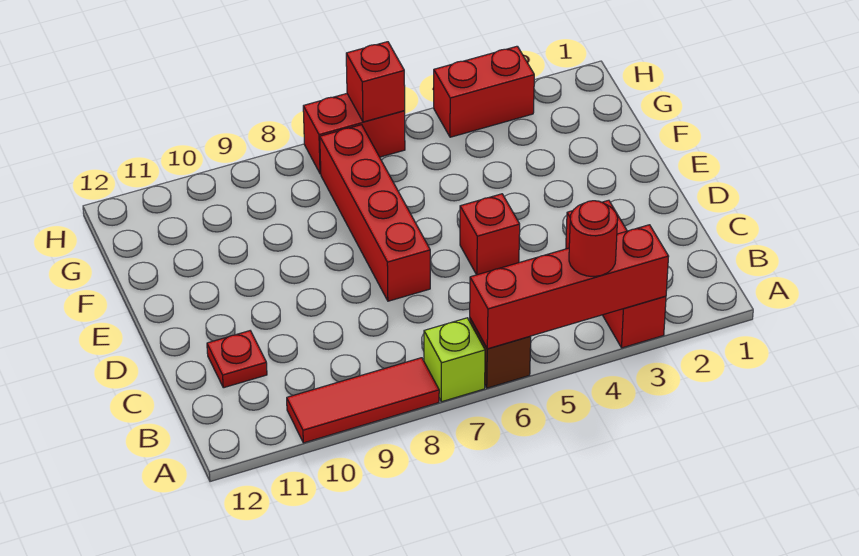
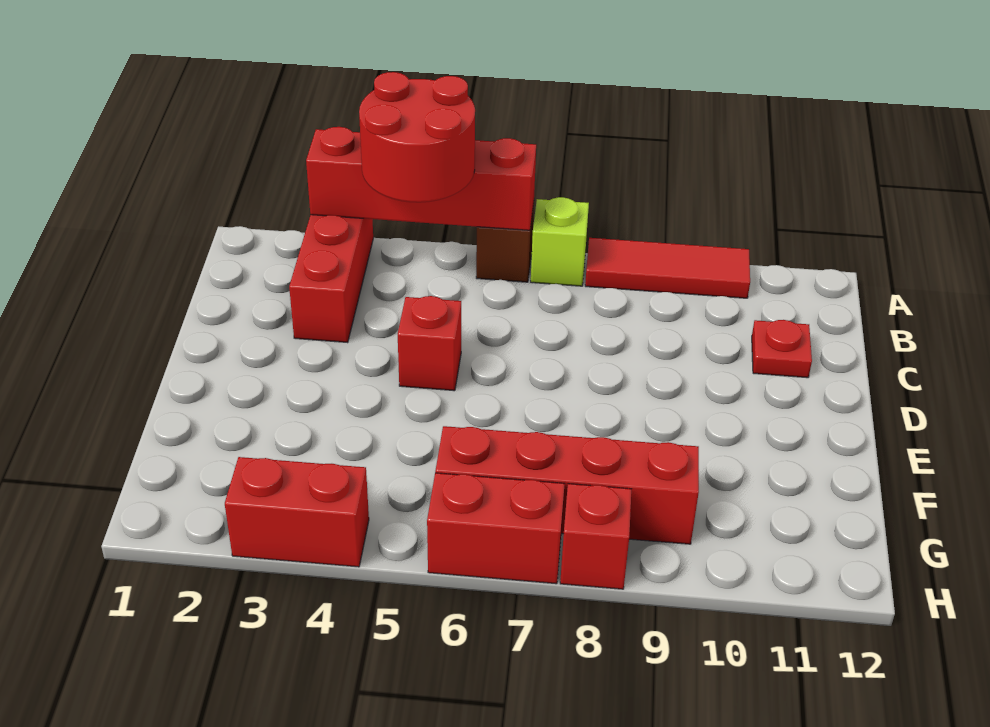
red round brick A4 level 3 -> red round brick A4:B5 level 3
red brick D7:G7 level 1 -> red brick G6:G9 level 1
red brick H6 level 2 -> red brick H8 level 1

